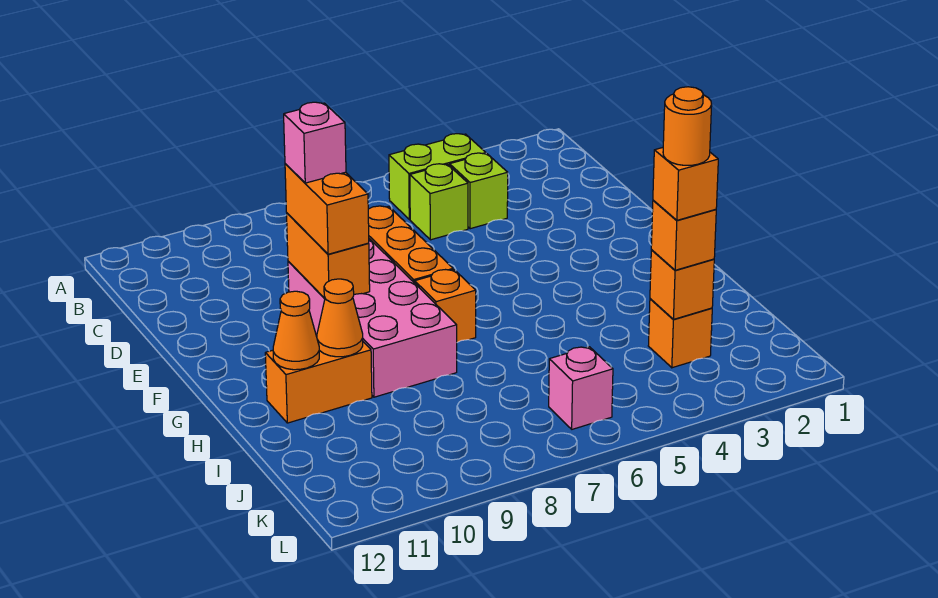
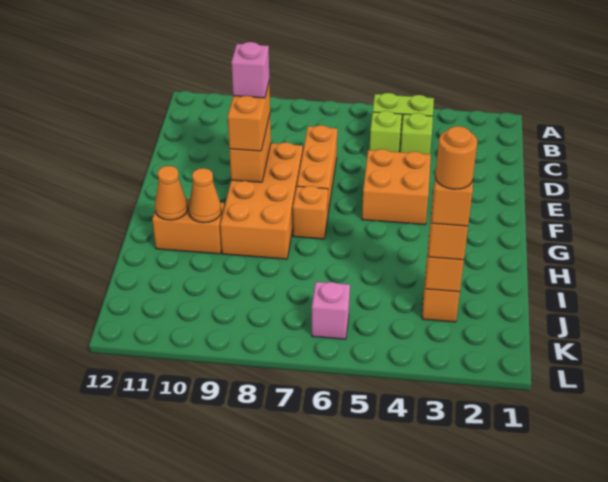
none -> orange brick E4:F5 level 1
pink brick E8:H9 level 1 -> orange brick E8:H9 level 1

